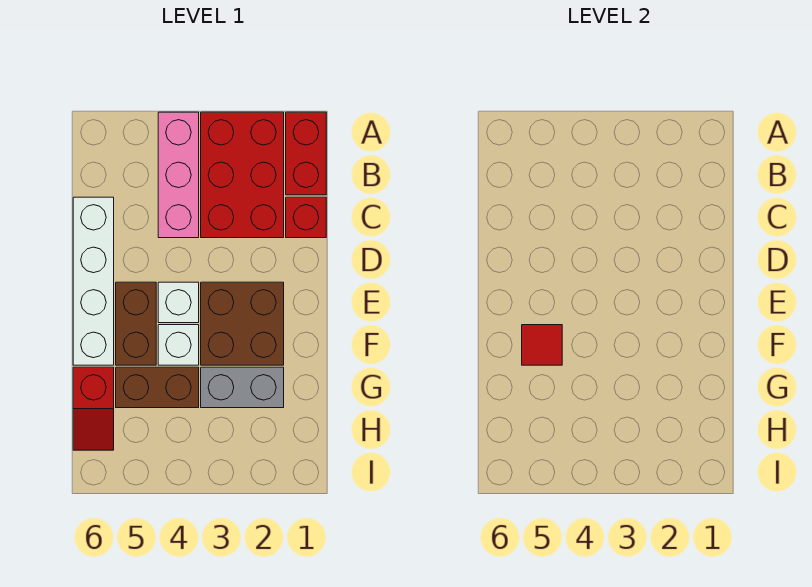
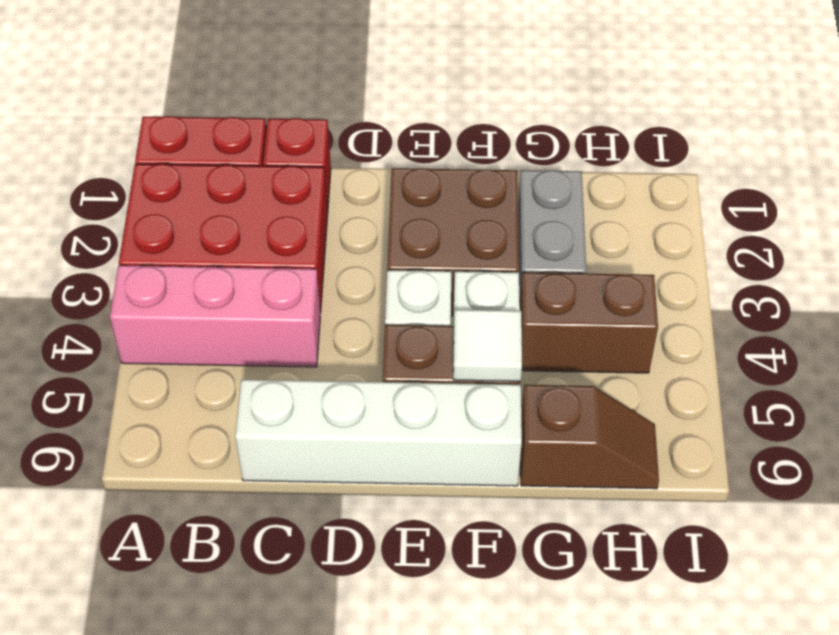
red tile F5 level 2 -> white tile F5 level 2
brown brick G4:G5 level 1 -> brown brick G4:H4 level 1
red slope G6:H6 level 1 top G -> brown slope G6:H6 level 1 top G

